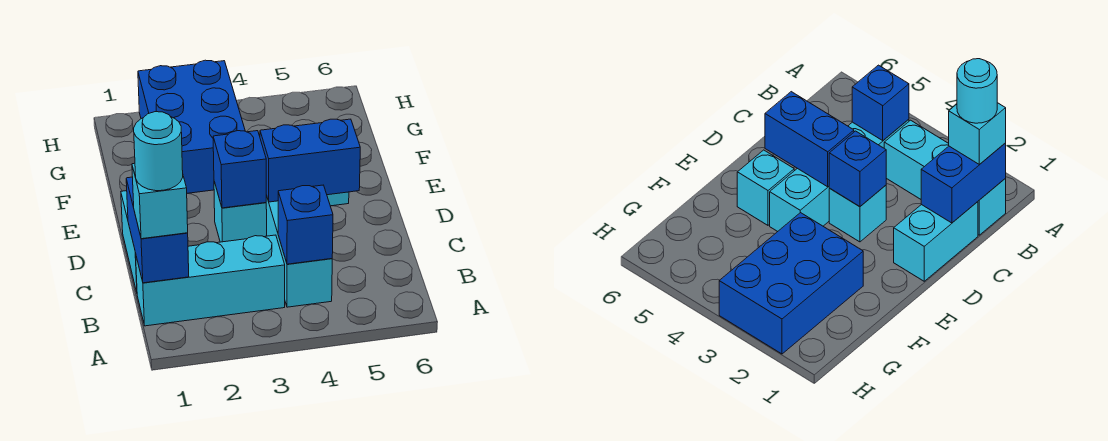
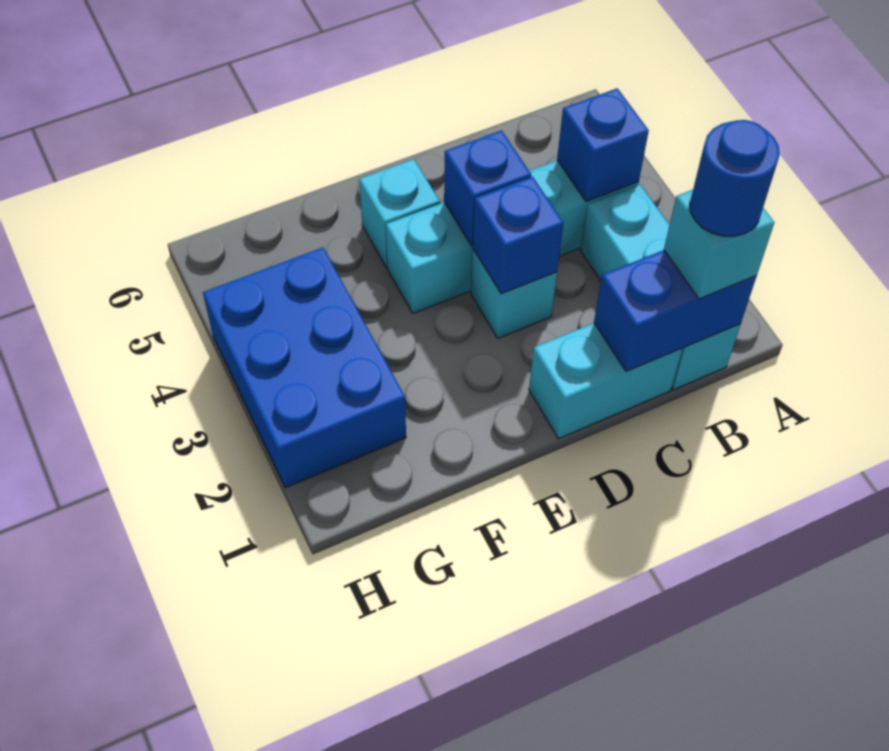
cyan round brick B1 level 4 -> blue round brick B1 level 4
blue brick D4:D5 level 2 -> blue brick D4 level 2
blue brick F2:H3 level 1 -> blue brick G2:H4 level 1

